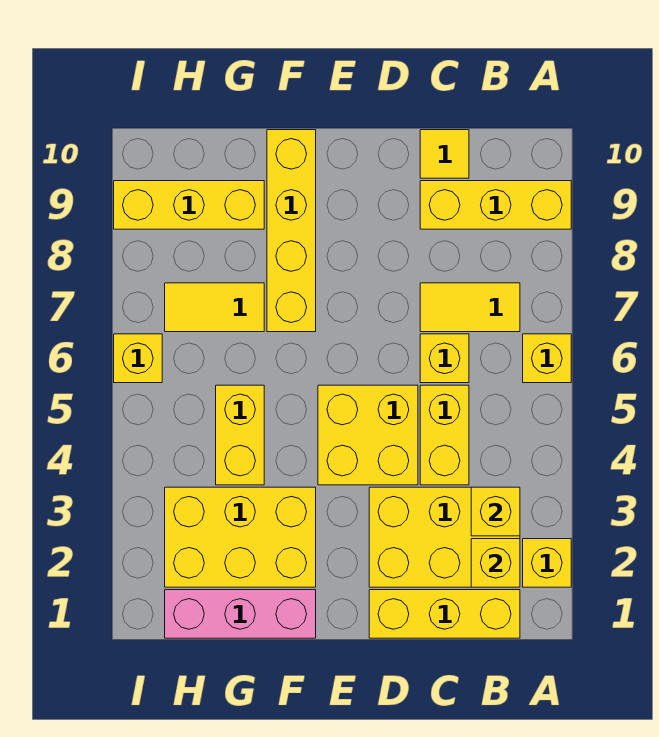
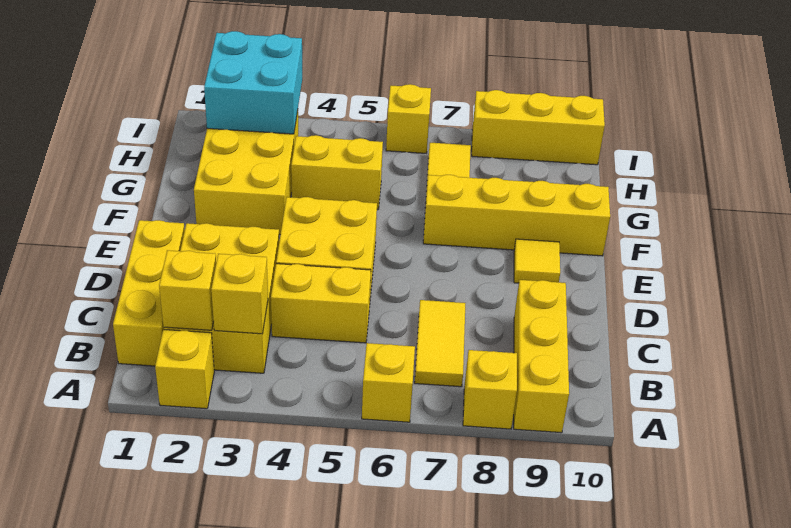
yellow brick C6 level 1 -> yellow brick A8 level 1
yellow tile C10 level 1 -> yellow tile E9 level 1
pink brick F1:H1 level 1 -> none
yellow brick G9:I9 level 1 -> yellow brick I8:I10 level 1
none -> cyan brick H2:I3 level 2

